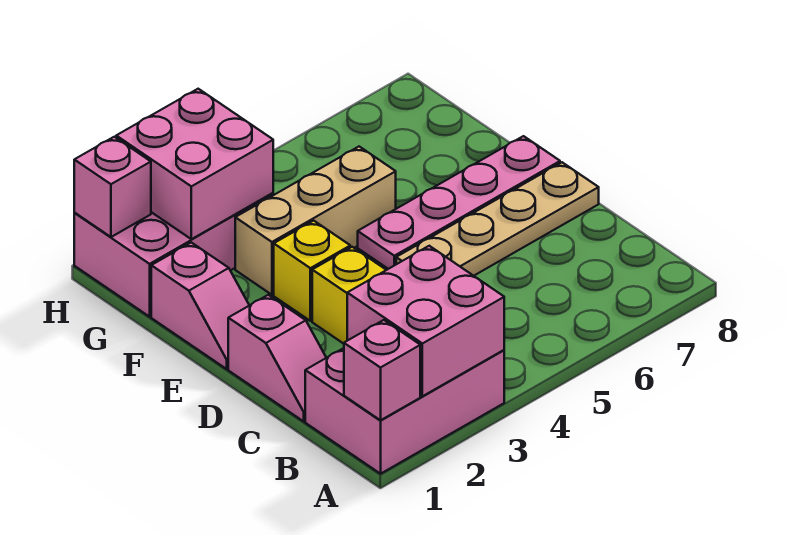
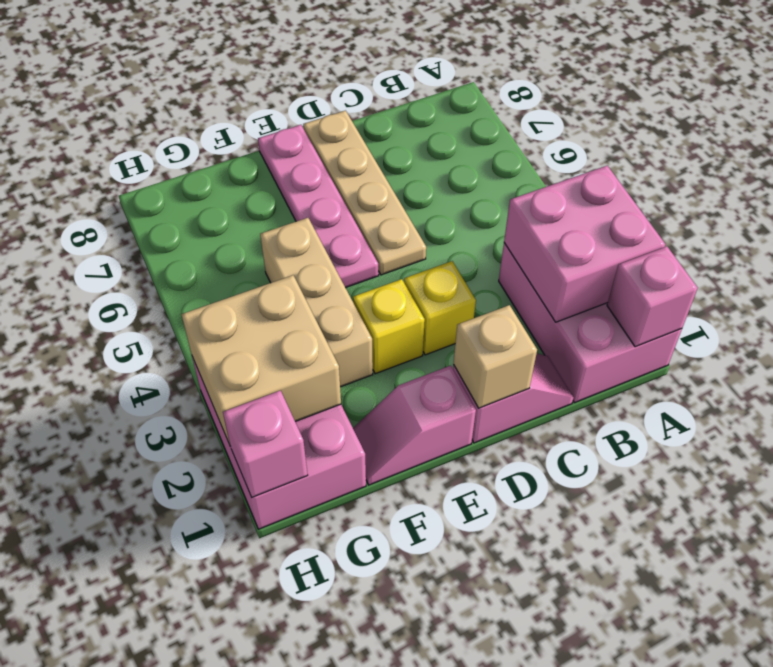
none -> tan brick D1 level 2
pink slope E1:F1 level 1 top F -> pink slope E1:F1 level 1 top E
pink brick G2:H3 level 2 -> tan brick G2:H3 level 2

